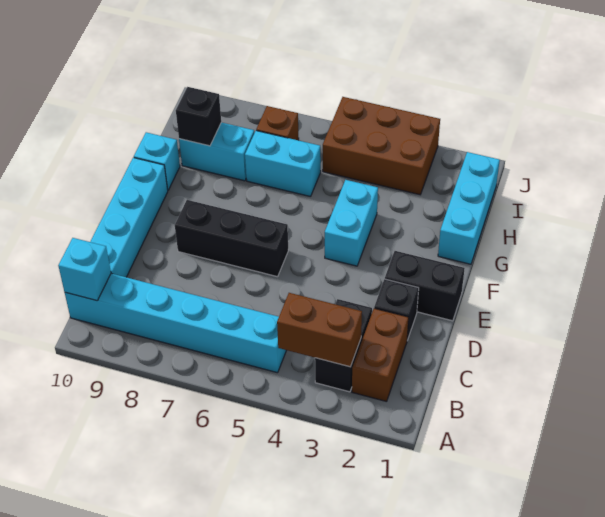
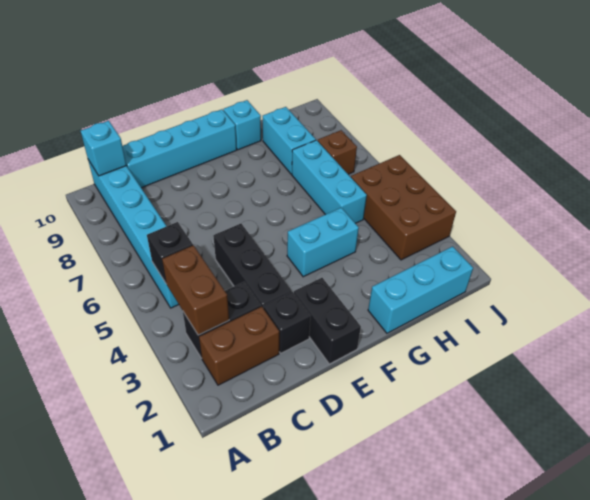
black brick E6:E8 level 1 -> black brick D3:D5 level 1
cyan brick H6:H7 level 1 -> cyan brick H5:H7 level 1
black brick H9 level 2 -> black brick B5 level 2

